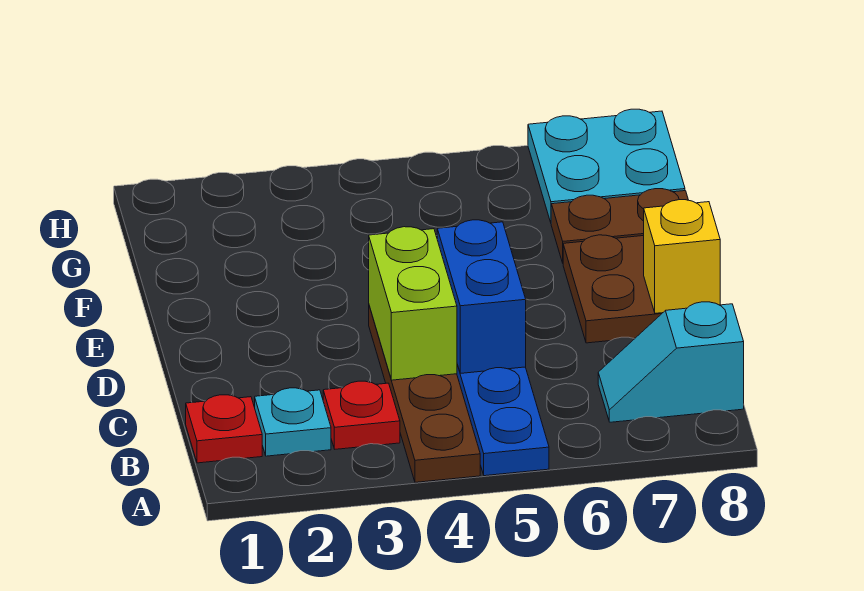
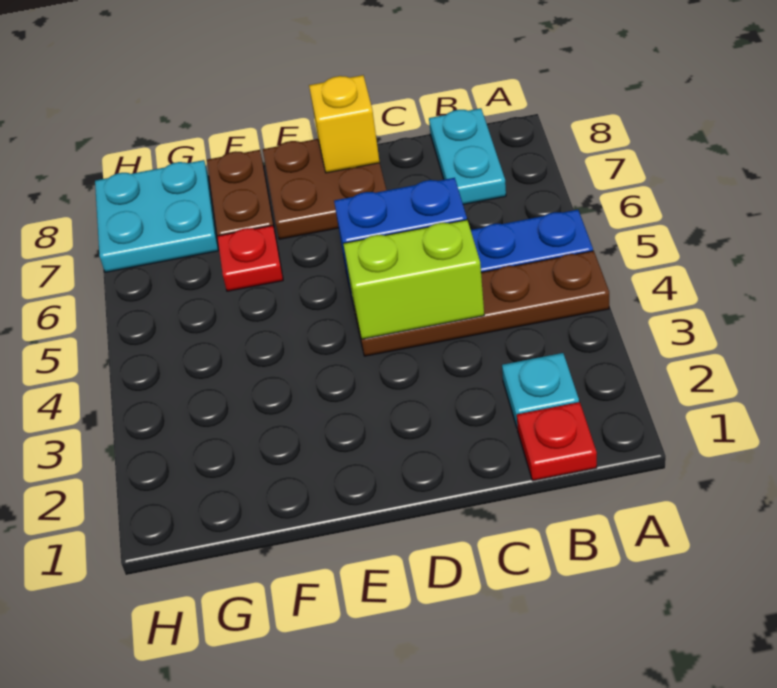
red plate B3 level 1 -> red plate F6 level 1
cyan slope B7:B8 level 1 top 8 -> cyan plate B7:B8 level 1

